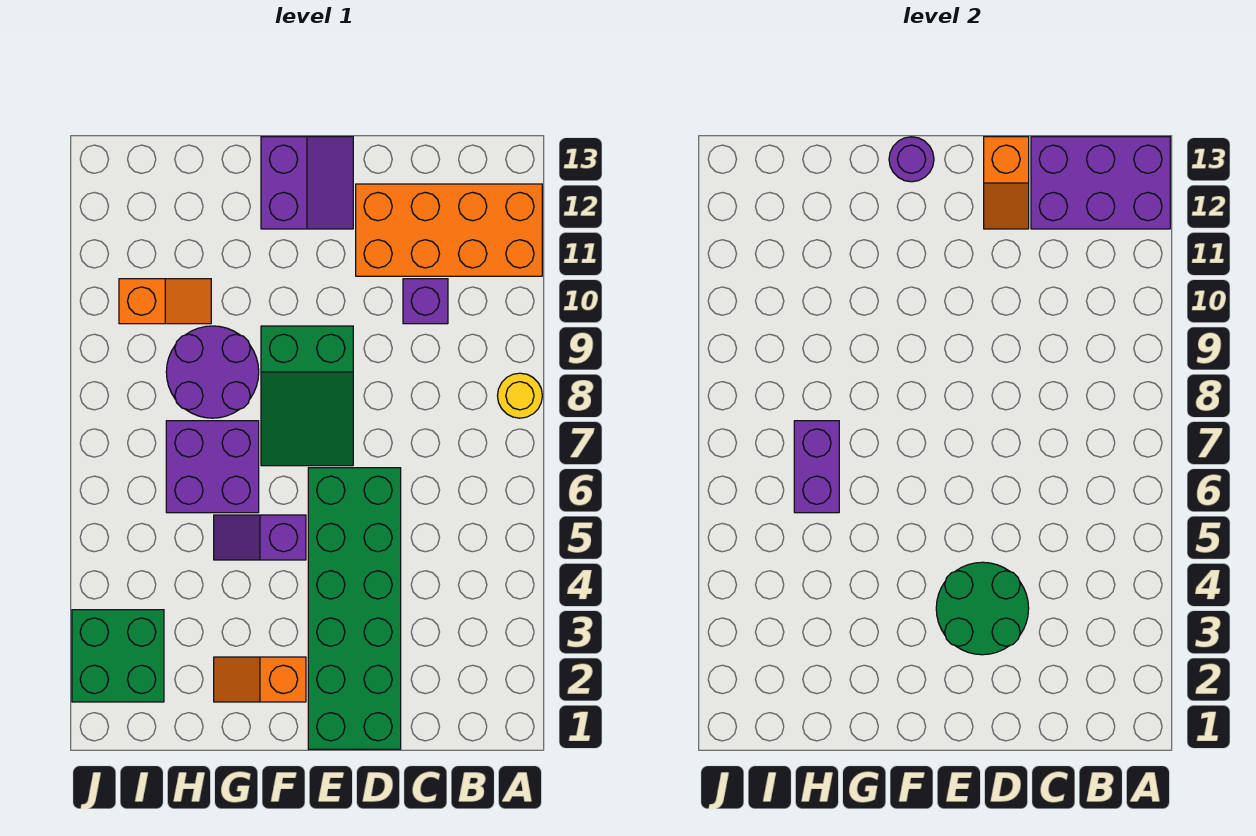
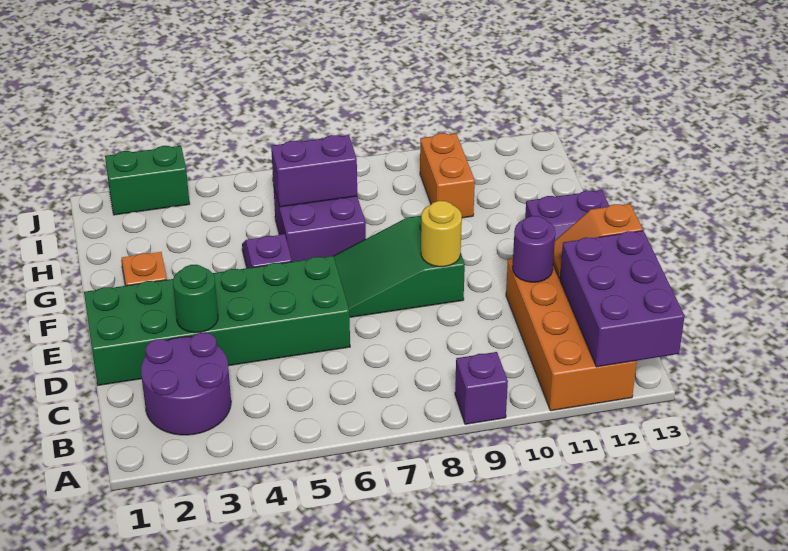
yellow round brick A8 level 1 -> yellow round brick E9 level 2
purple brick C10 level 1 -> purple brick A9 level 1
green round brick D3:E4 level 2 -> green round brick D3 level 2
purple round brick F13 level 2 -> purple round brick D11 level 2
purple round brick G8:H9 level 1 -> purple round brick B2:C3 level 1
orange slope H10:I10 level 1 top I -> orange brick H10:I10 level 1
green brick I2:J3 level 1 -> green brick J2:J3 level 1

